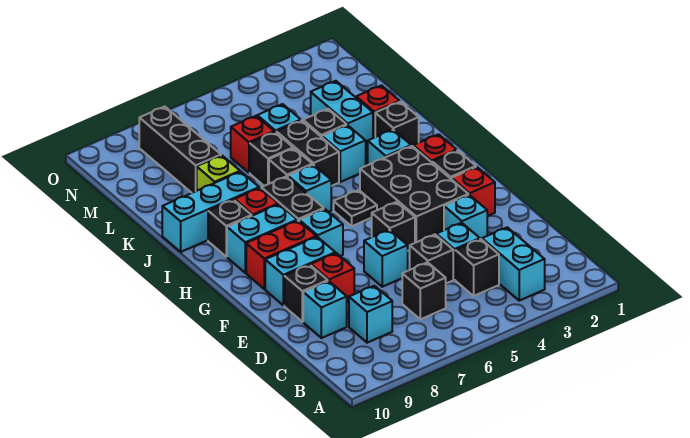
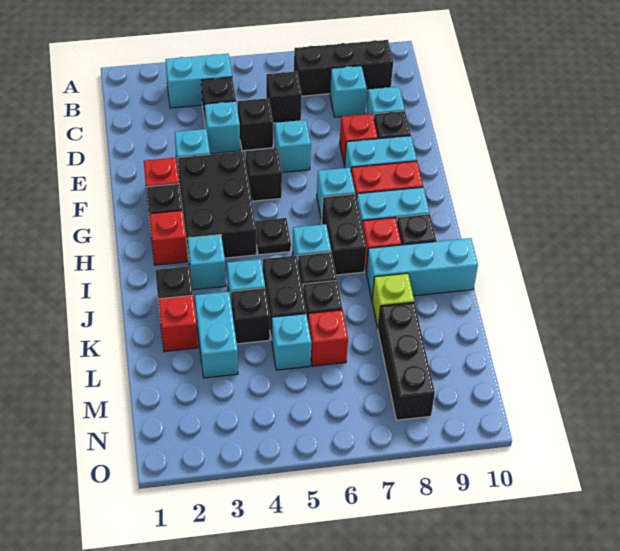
cyan brick B3:C3 level 1 -> cyan brick B3:B4 level 1
none -> black brick B7:B9 level 1

